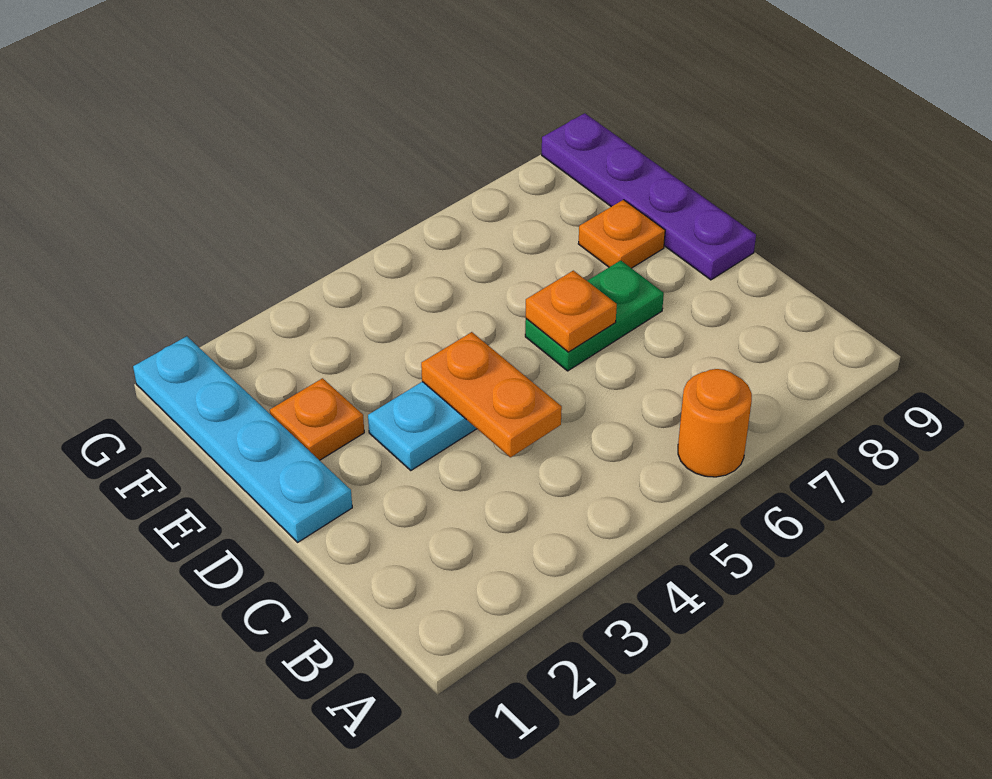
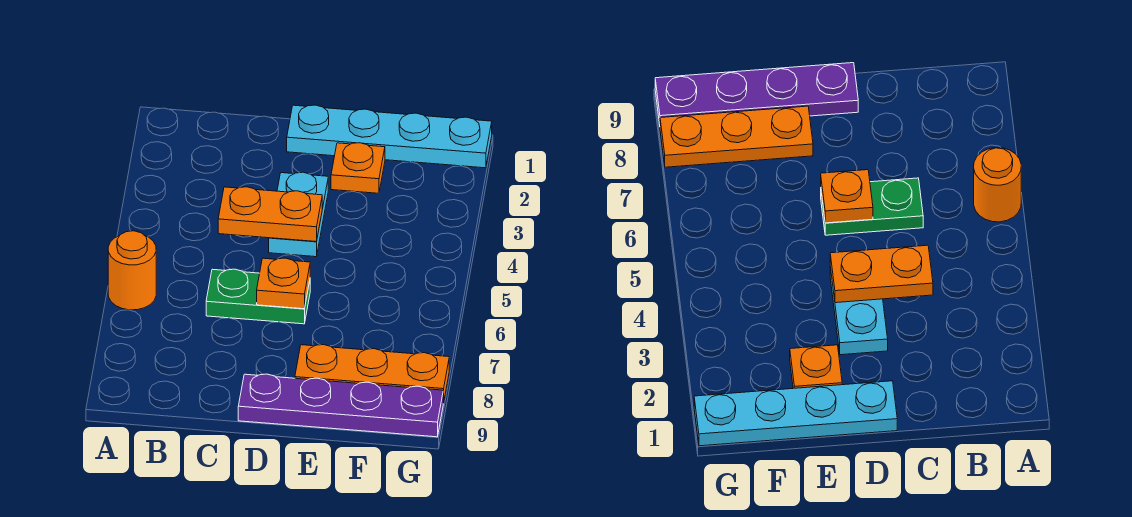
green plate D6:D7 level 1 -> green plate C6:D6 level 1
orange plate E8 level 1 -> orange plate E8:G8 level 1

